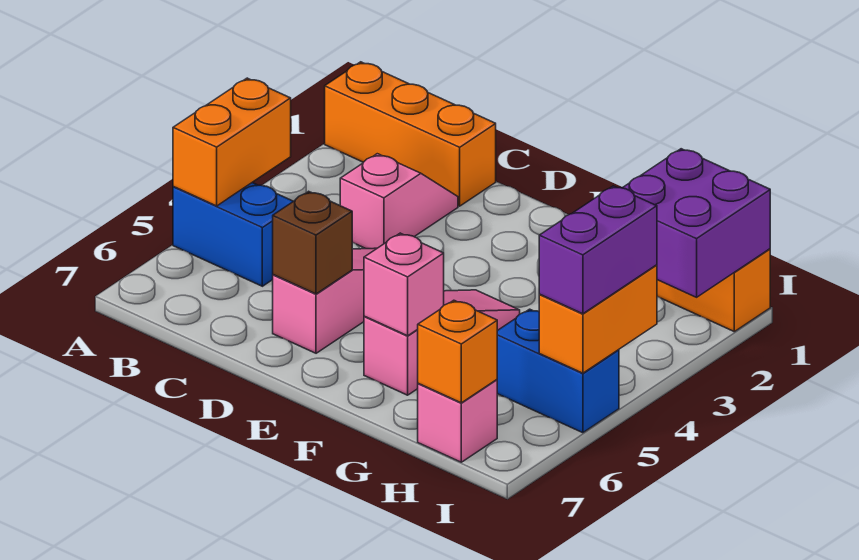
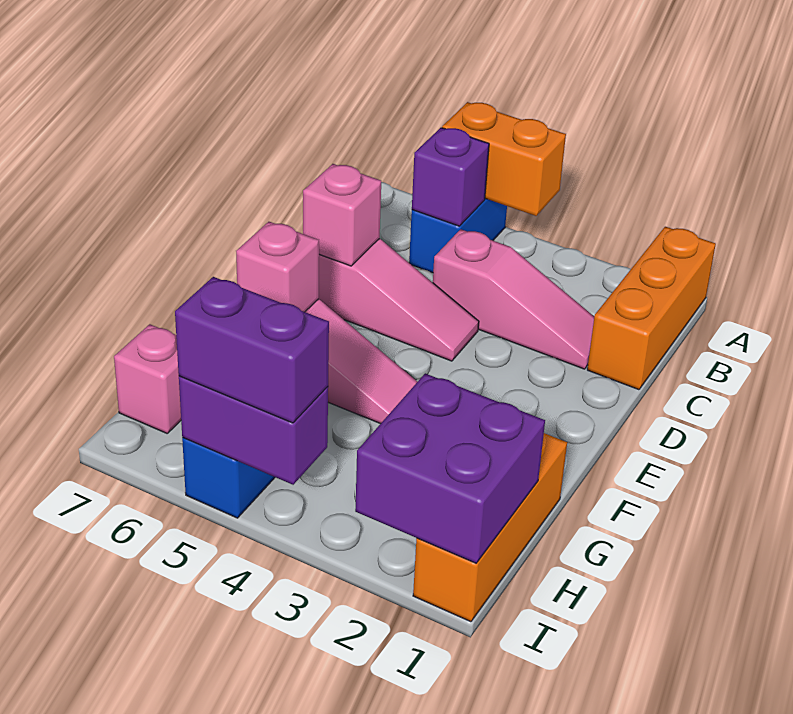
none -> purple brick B5 level 2
pink slope C2:C3 level 1 top 3 -> pink slope C2:C4 level 1 top 4
brown brick D6 level 2 -> pink brick D6 level 2
orange brick H7 level 2 -> none
orange brick I4:I5 level 2 -> purple brick I4:I5 level 2

